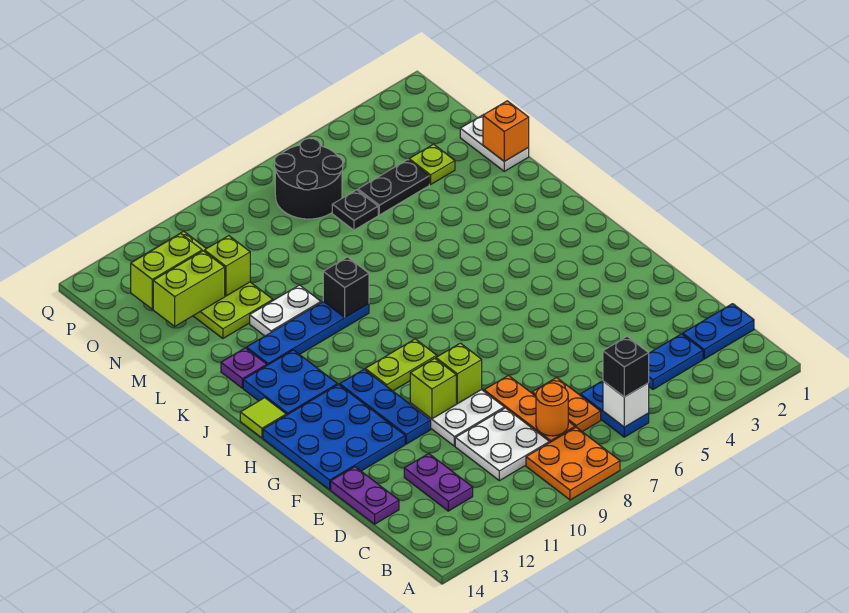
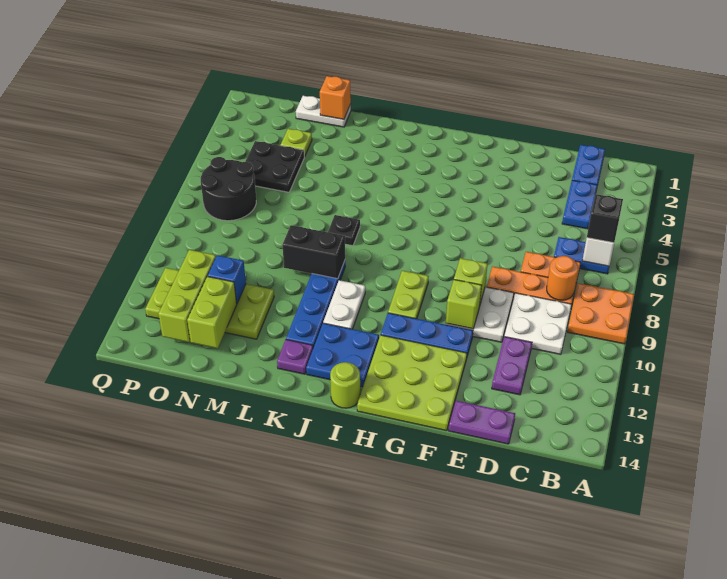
purple plate C12:D12 level 1 -> purple plate D11:D12 level 1
blue plate F12:H14 level 1 -> lime plate F12:H14 level 1
lime tile I14 level 1 -> lime round brick I14 level 1
black brick K9 level 2 -> black brick K9:L9 level 2
white plate L10:L11 level 1 -> white plate J10:J11 level 1
black plate N4:N5 level 1 -> black plate N4:O5 level 1
black plate N6 level 1 -> black plate K7 level 1
lime brick N11 level 2 -> blue brick N11 level 2
lime brick O12:O13 level 2 -> lime brick O11:O13 level 2

